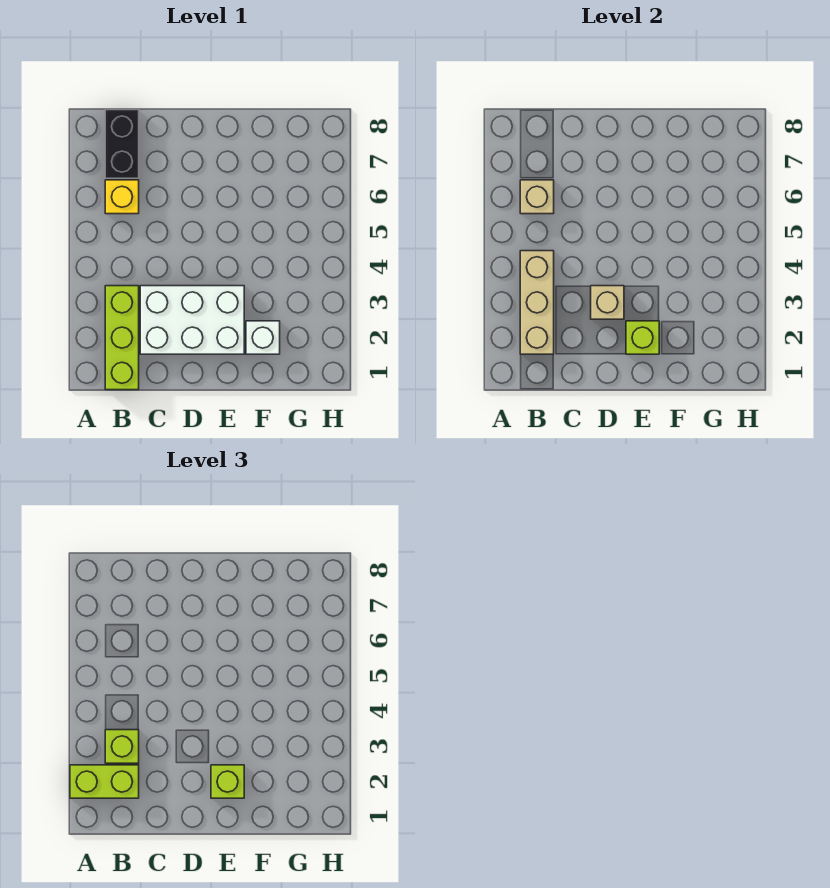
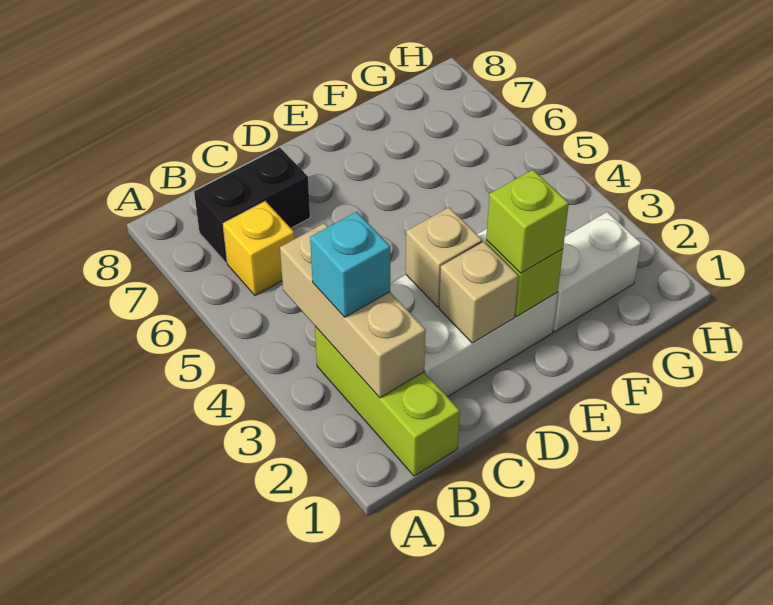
lime brick A2:B2 level 3 -> none
lime brick B3 level 3 -> cyan brick B3 level 3
tan brick B6 level 2 -> tan brick D2 level 2
black brick B7:B8 level 1 -> black brick B7:C7 level 1
white brick F2 level 1 -> white brick F2:G2 level 1

